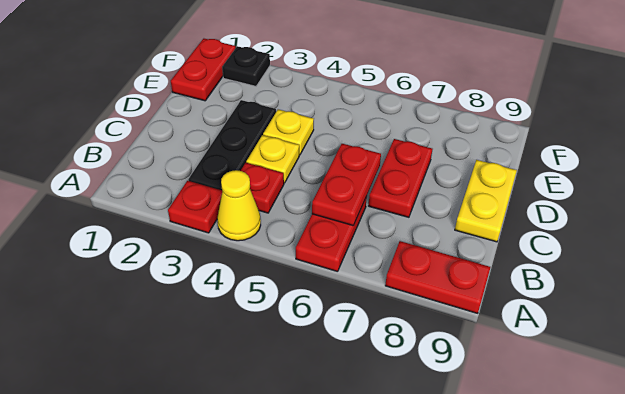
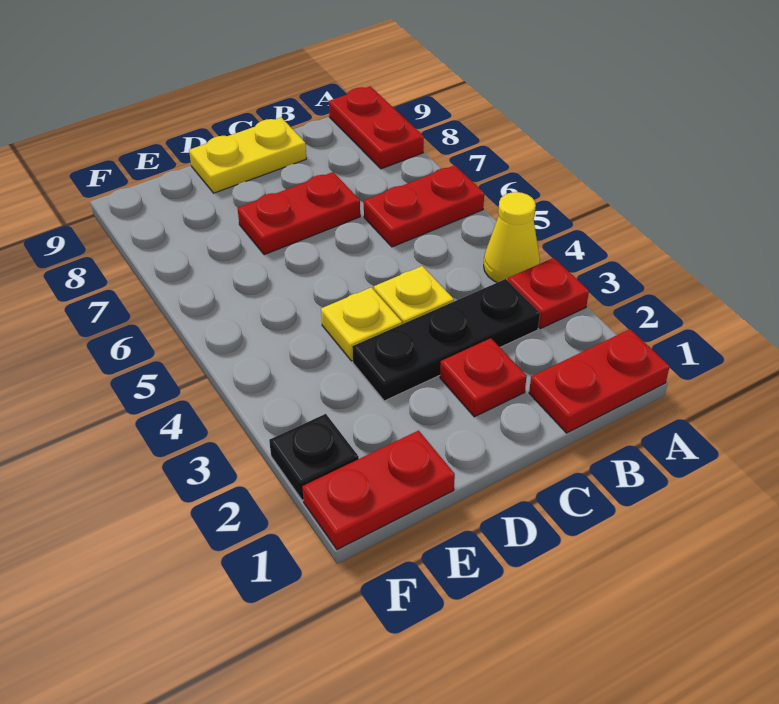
red plate B4 level 1 -> red plate C2 level 1
red plate B6:C6 level 2 -> red plate A1:B1 level 1

